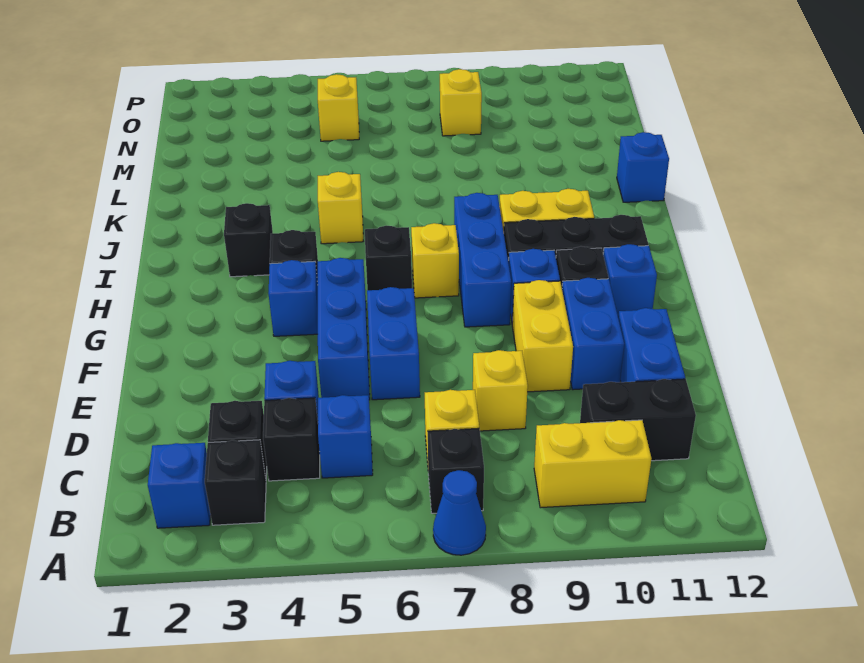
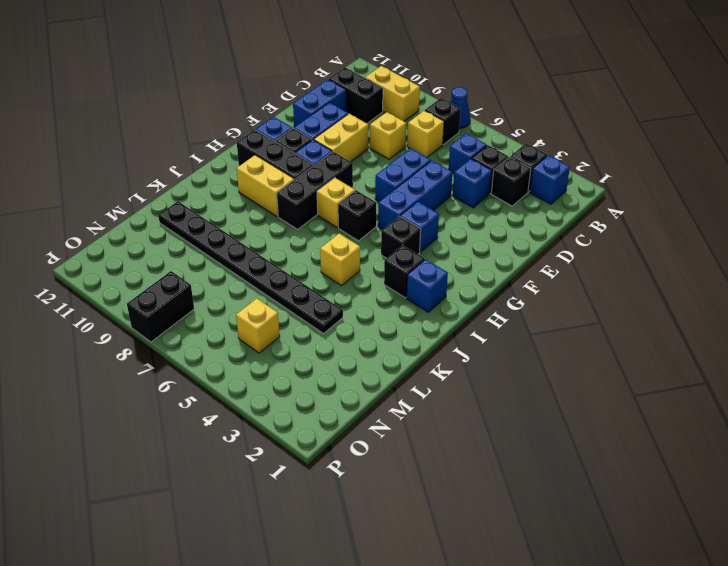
blue brick G8:I8 level 1 -> black brick G8:I8 level 1
blue brick K12 level 1 -> blue brick I2 level 1
none -> black plate L4:L11 level 1
yellow brick N8 level 1 -> none
none -> black brick O8:P8 level 1

